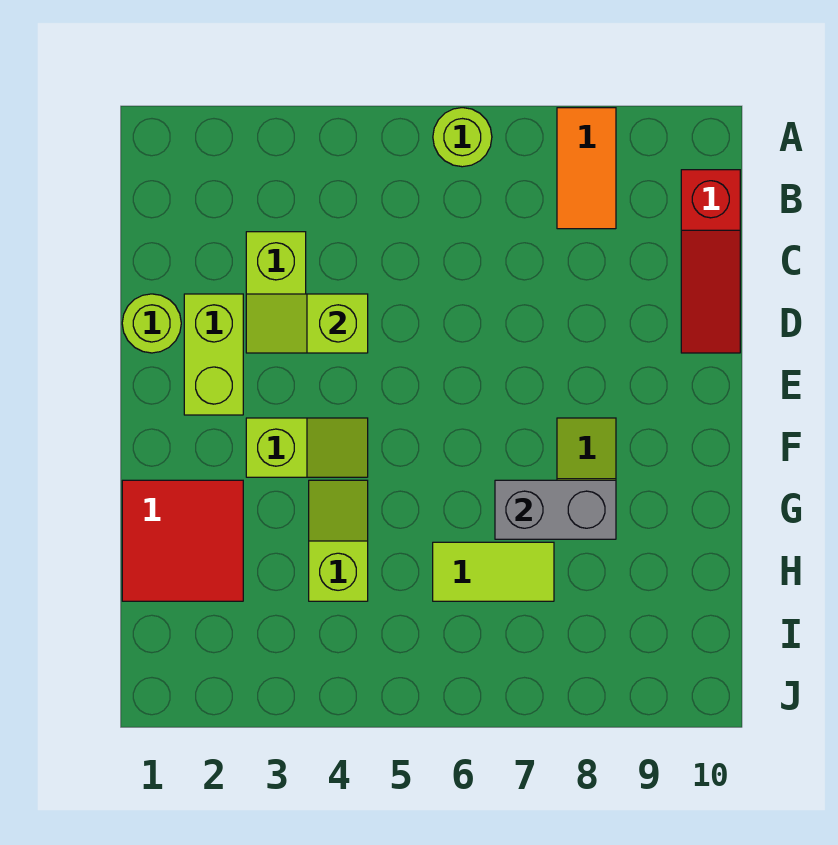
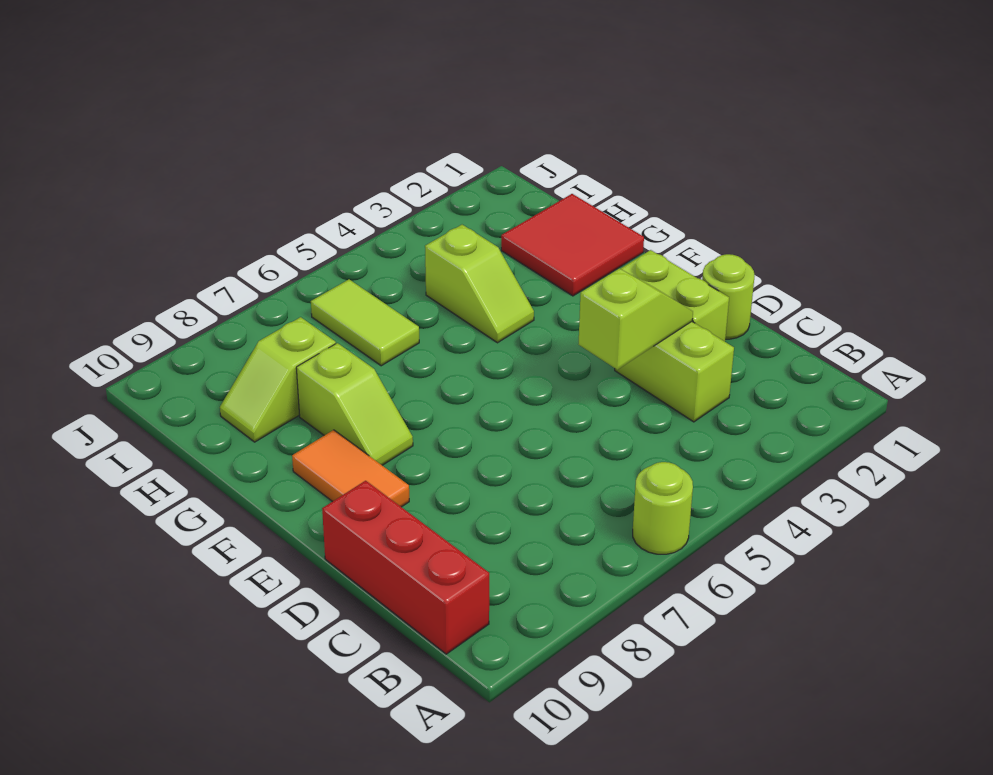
orange tile A8:B8 level 1 -> orange tile E9:F9 level 1
red slope B10:D10 level 1 top B -> red brick B10:D10 level 1
lime slope F3:F4 level 1 top 3 -> lime slope H8:H9 level 1 top 8
grey brick G7:G8 level 2 -> none
lime tile H6:H7 level 1 -> lime tile H6:I6 level 1

